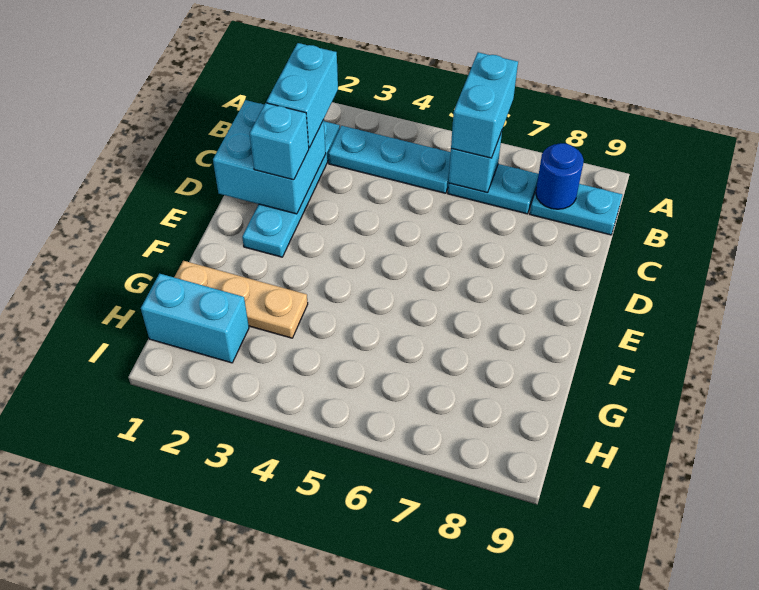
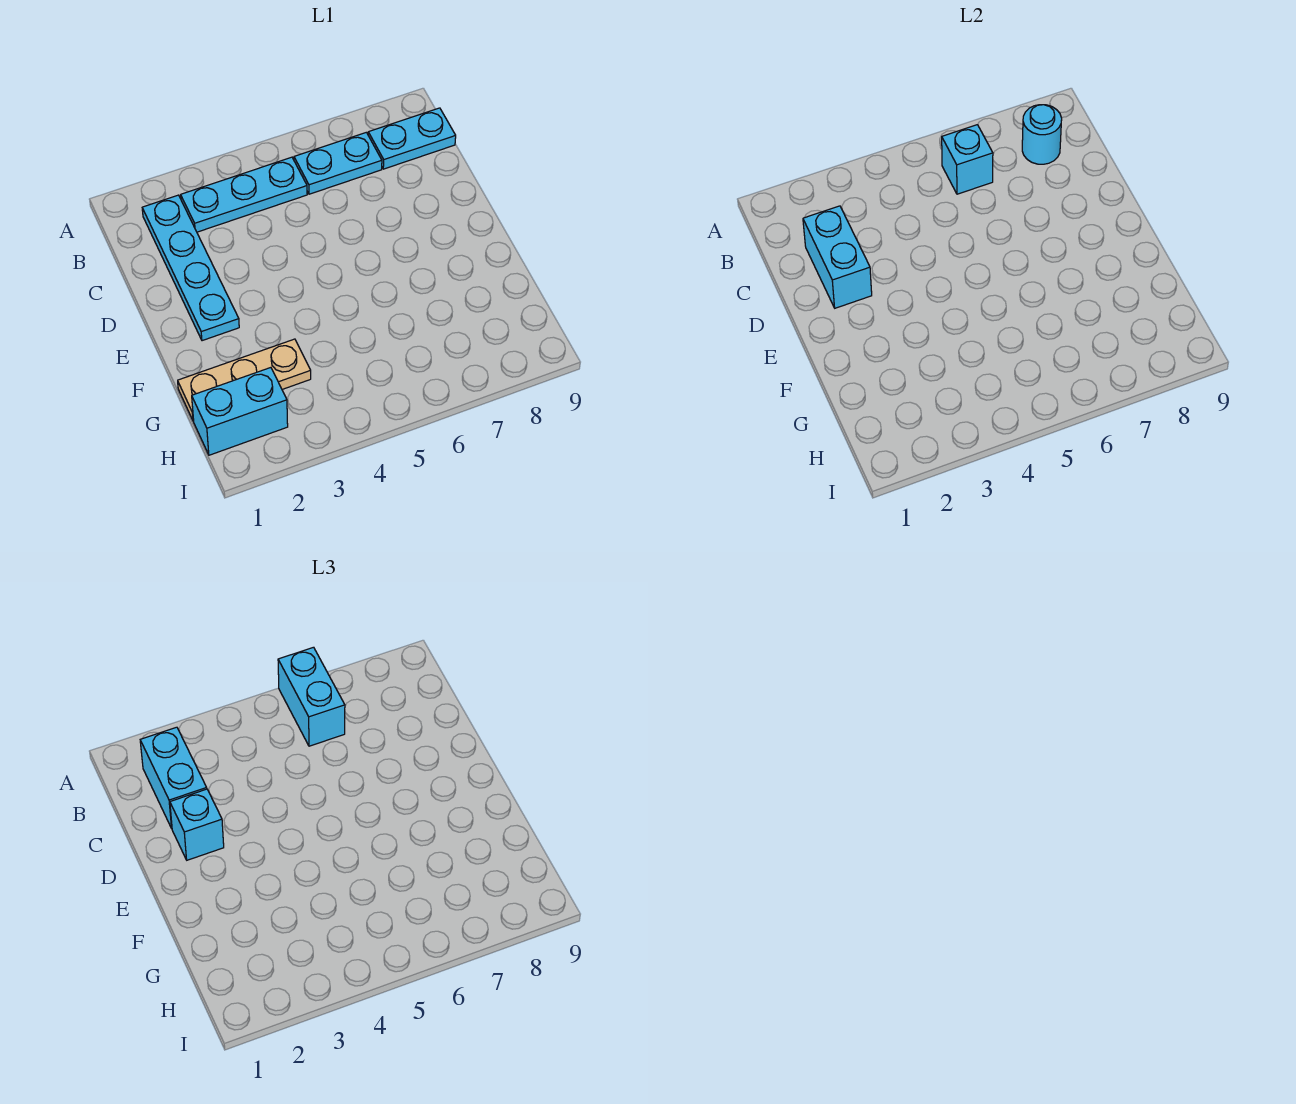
blue round brick B8 level 2 -> cyan round brick B8 level 2
cyan brick C1:D2 level 2 -> cyan brick C2:D2 level 2

